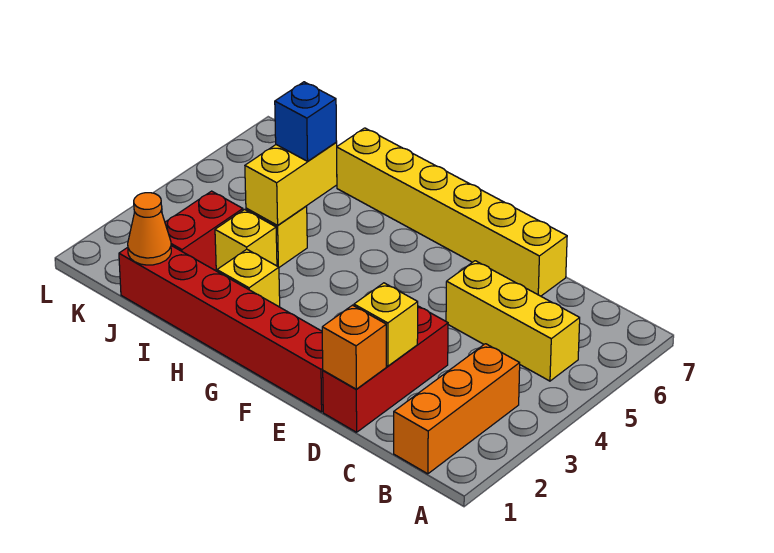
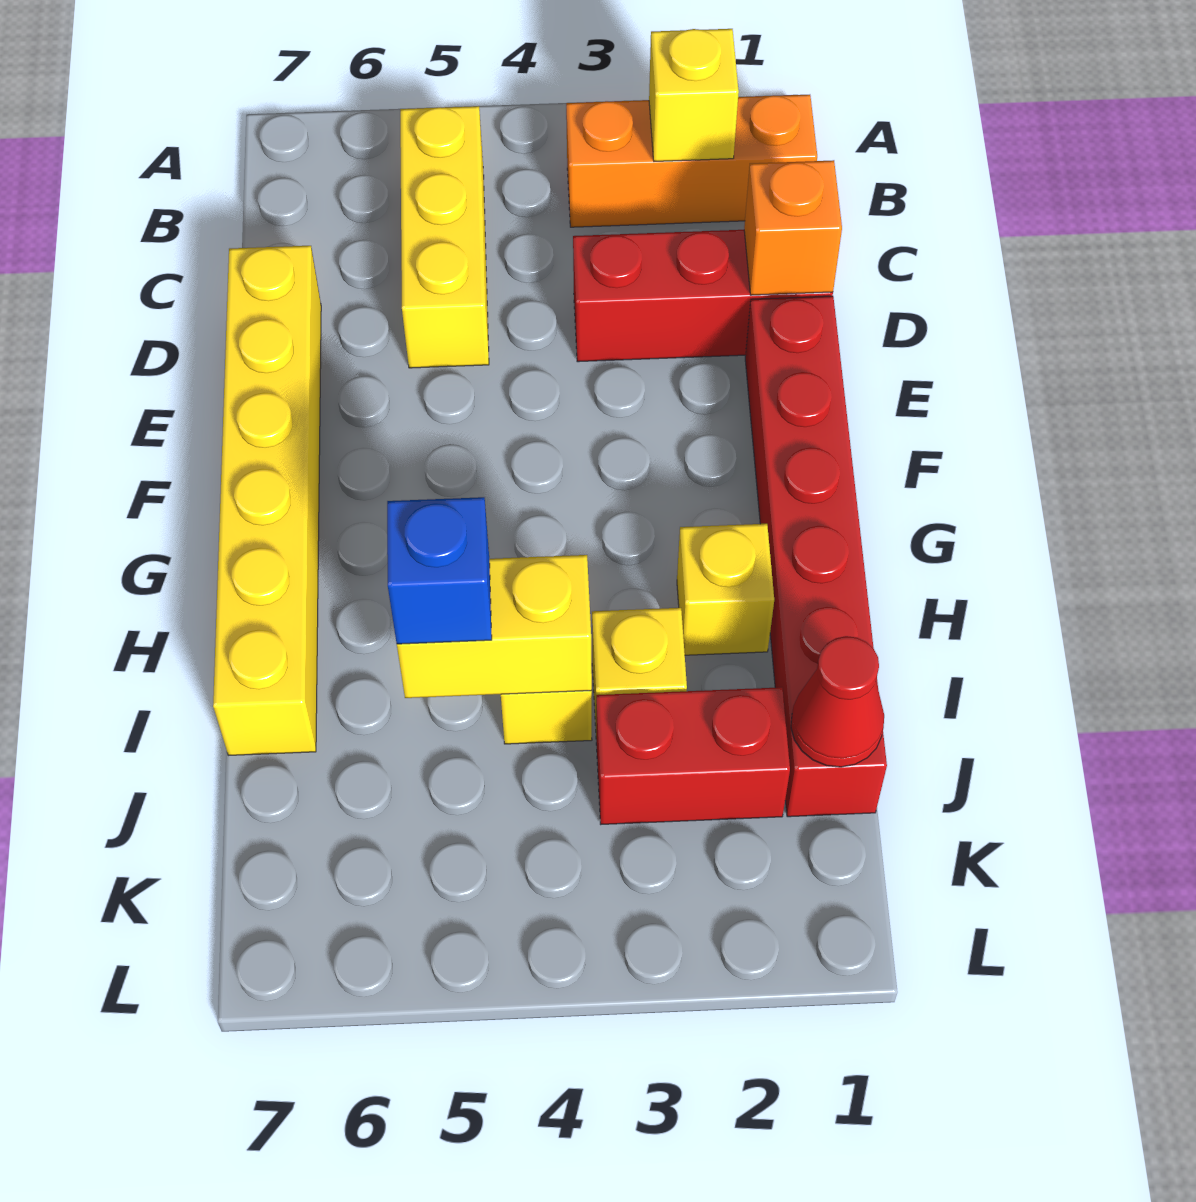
yellow brick D2 level 2 -> yellow brick B2 level 2
orange cone J1 level 2 -> red cone J1 level 2

